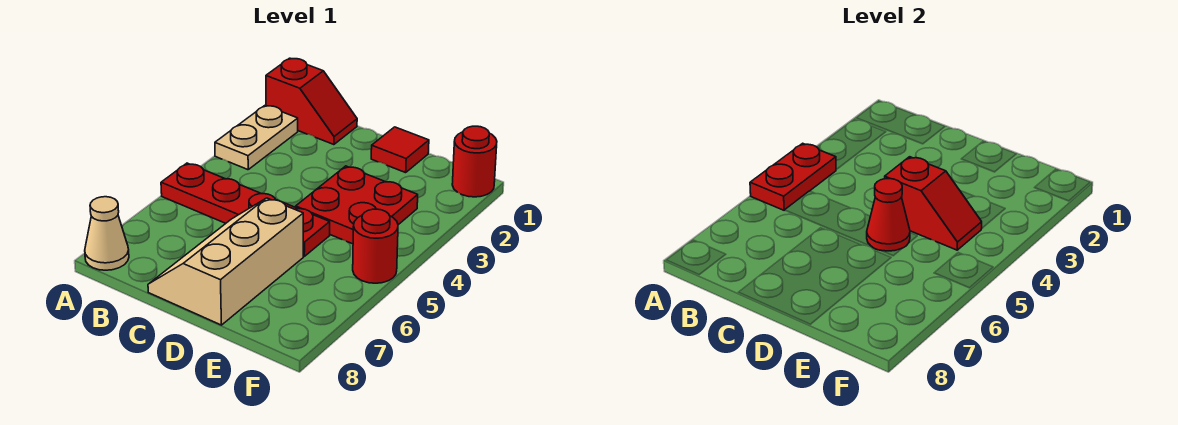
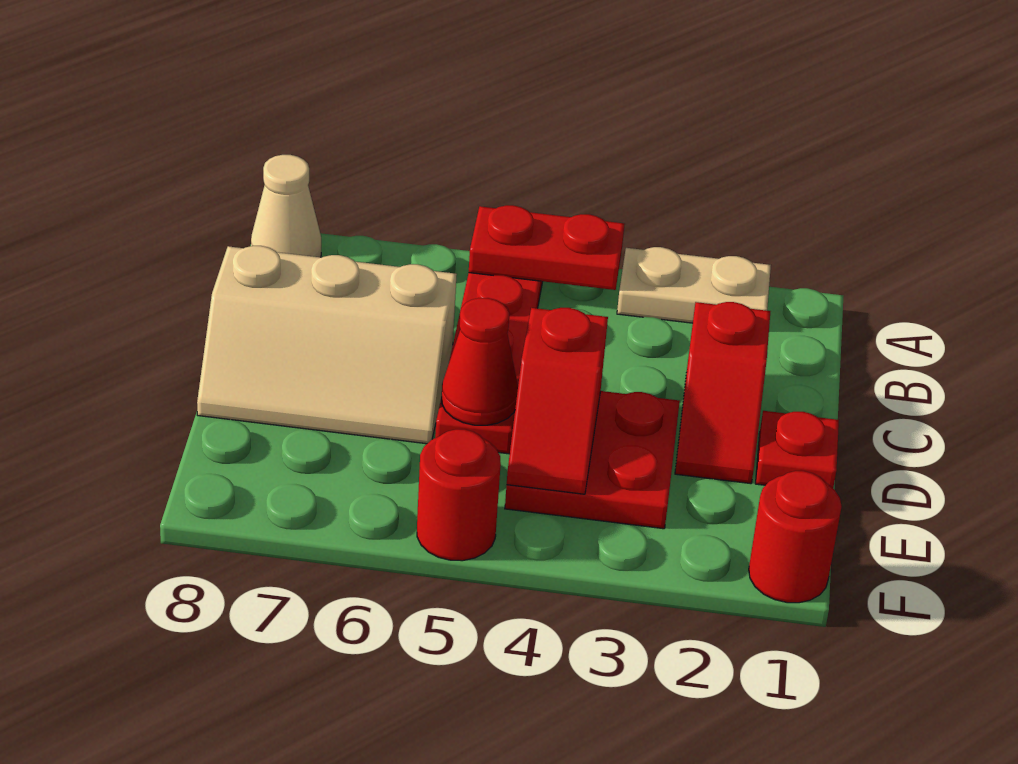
red slope A1:B1 level 1 top A -> red slope C2:D2 level 1 top C
tan slope C6:D8 level 1 top D -> tan slope C6:D8 level 1 top C
red tile D1 level 1 -> red plate D1 level 1

